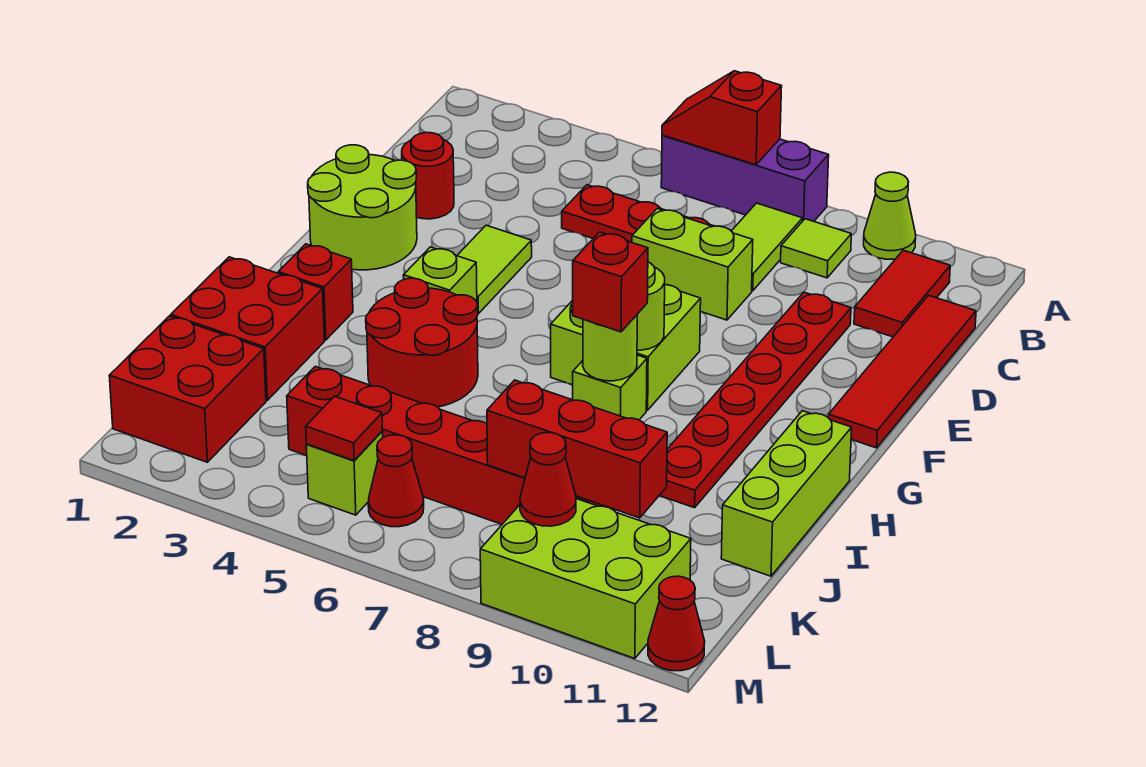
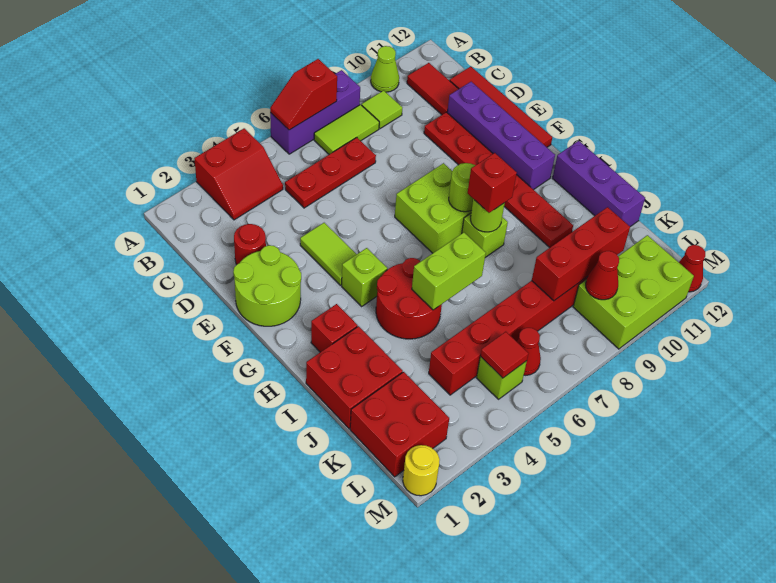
none -> red slope A3:B4 level 1 top A
lime tile B8:C8 level 1 -> lime tile B7:B8 level 1
lime brick D7:D8 level 1 -> lime brick I5:I6 level 2
none -> purple brick D11:G11 level 1
lime brick H12:J12 level 1 -> purple brick H12:J12 level 1
none -> yellow round brick M1 level 1

